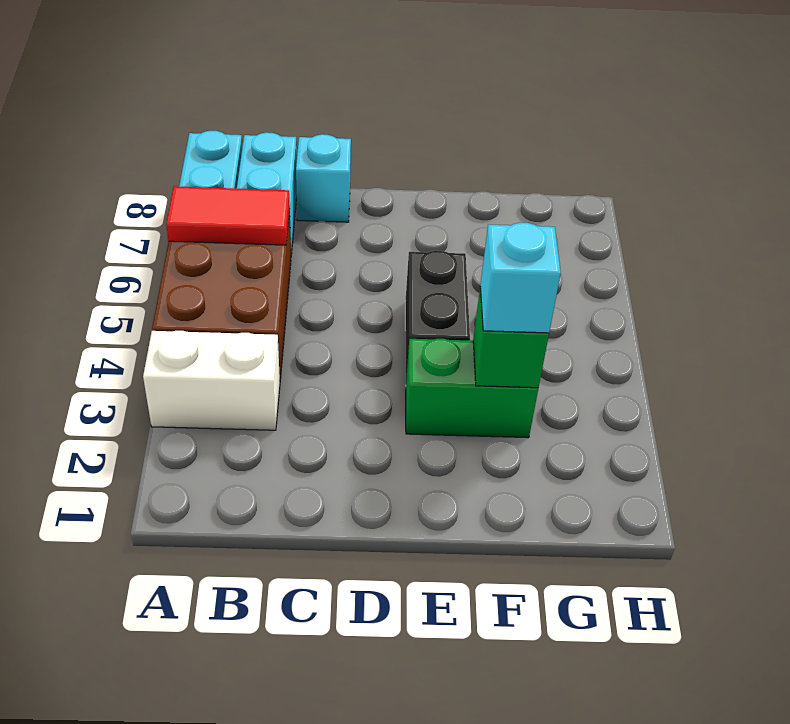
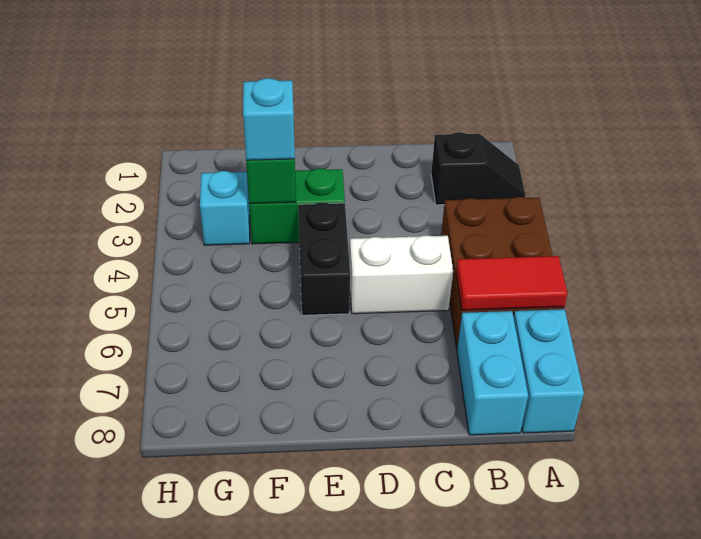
none -> black slope A2:B2 level 1 top B
white brick A3:B3 level 1 -> white brick C5:D5 level 1
cyan brick C8 level 1 -> cyan brick G3 level 1

